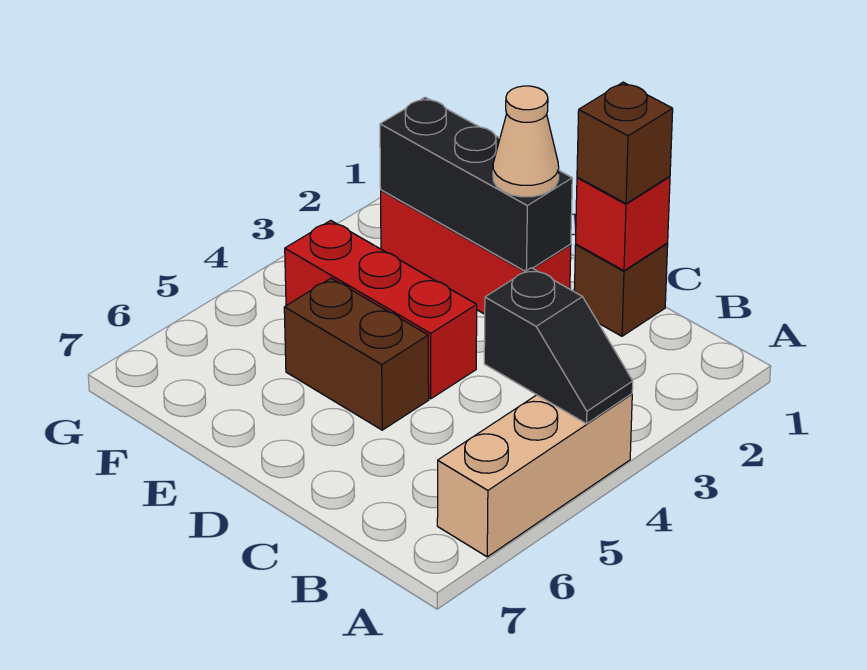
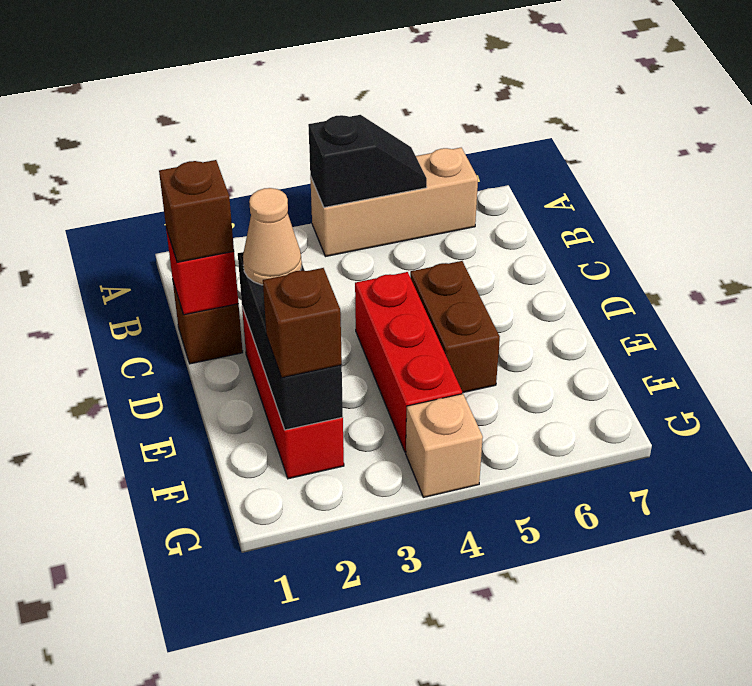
black slope A4:B4 level 2 top B -> black slope A4:A5 level 2 top 4
none -> brown brick F2 level 3
none -> tan brick G4 level 1

